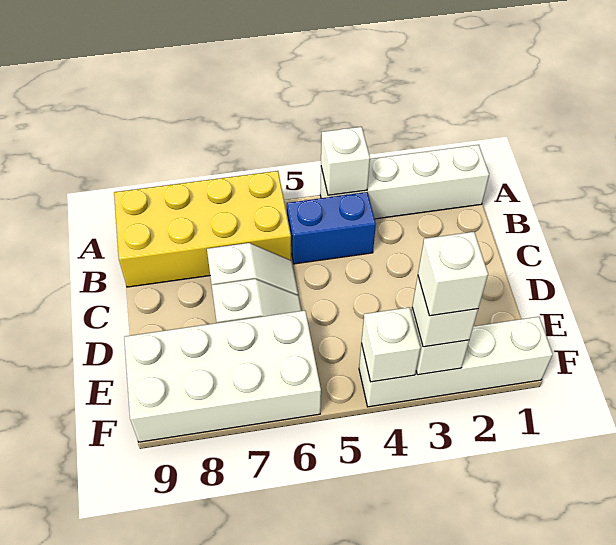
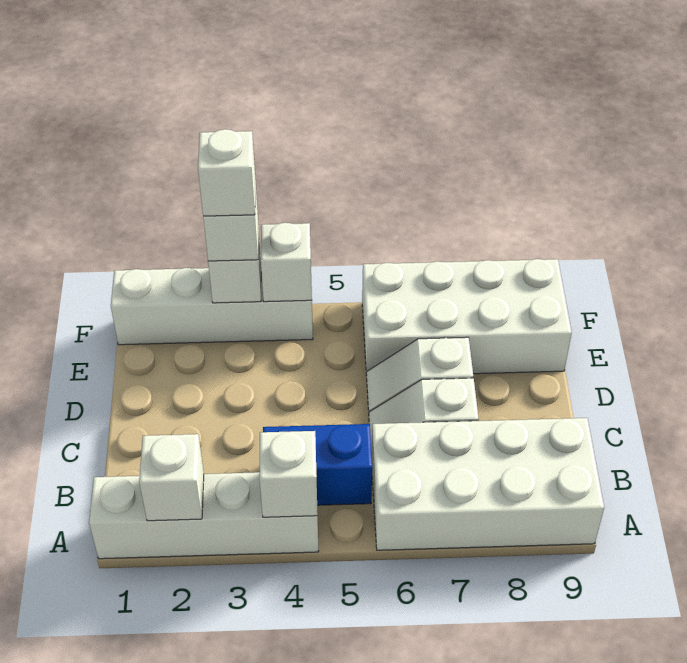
none -> white brick A2 level 2
yellow brick A6:B9 level 1 -> white brick A6:B9 level 1

